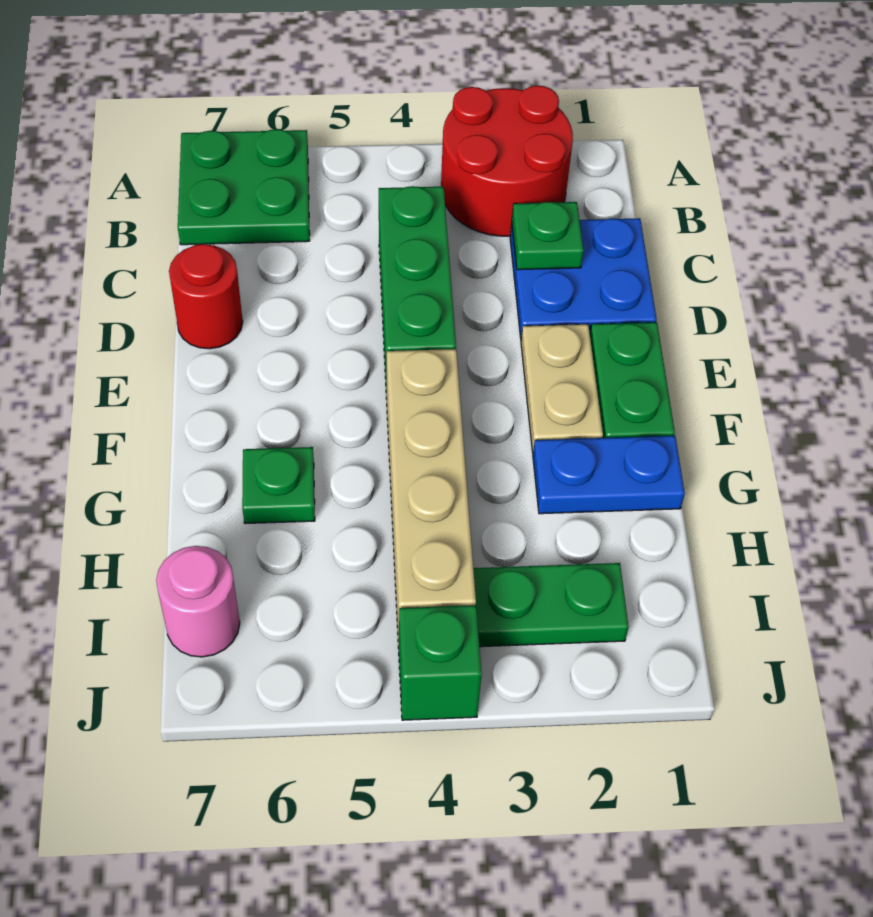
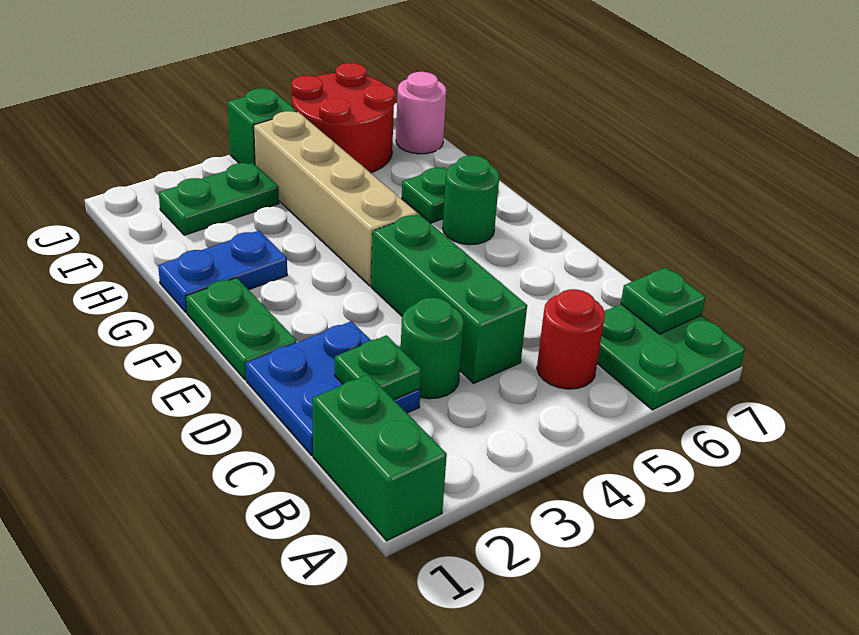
none -> green brick A1:B1 level 1
red round brick A2:B3 level 1 -> red round brick I5:J6 level 1
none -> green plate B7 level 2
none -> green round brick C3 level 1
red round brick D7 level 1 -> red round brick B5 level 1
tan plate E2:F2 level 1 -> none
none -> green round brick F6 level 1

